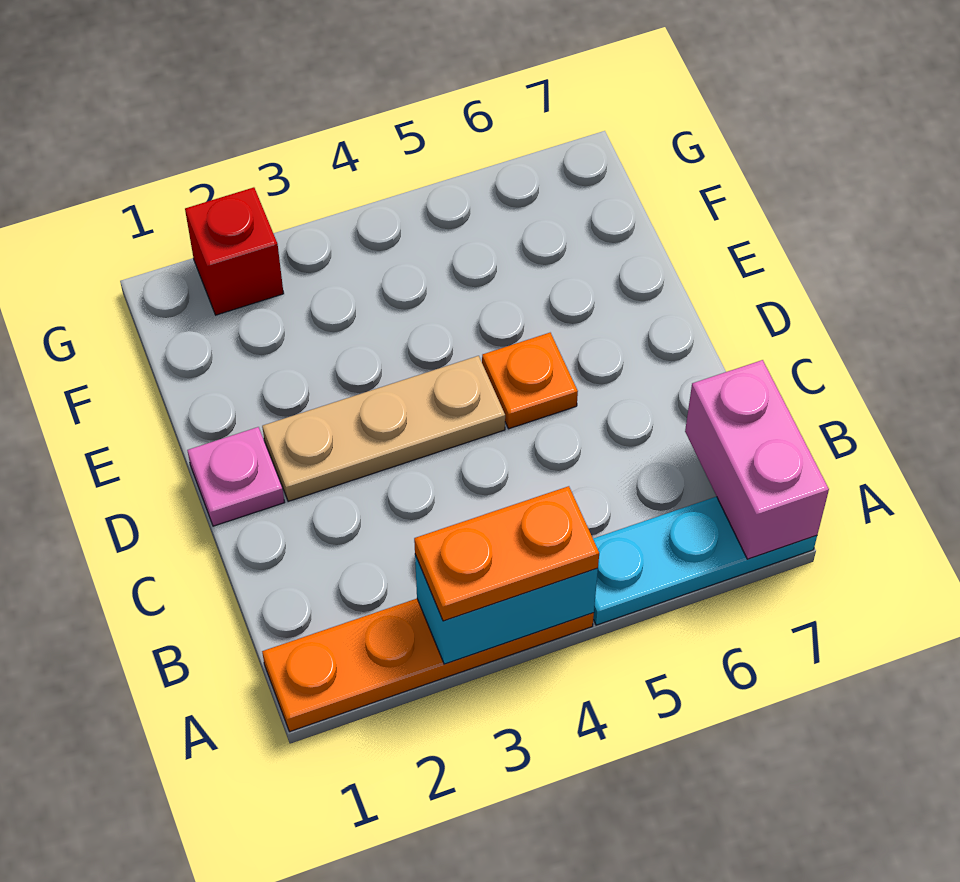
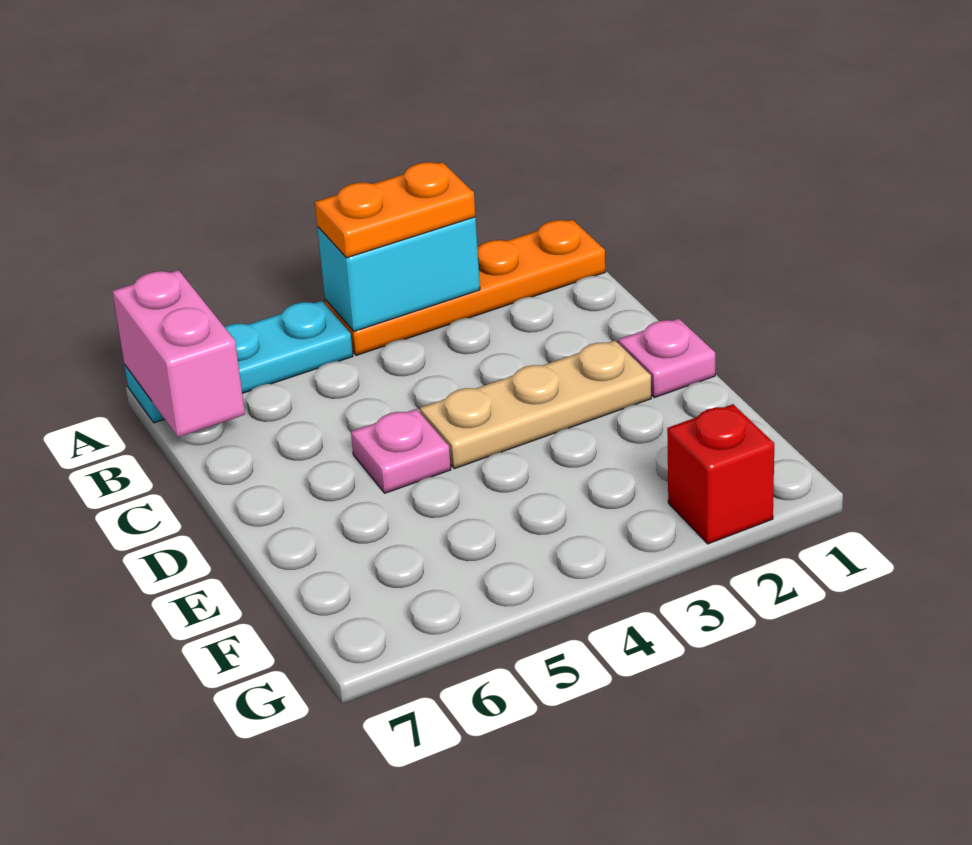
orange plate D5 level 1 -> pink plate D5 level 1

